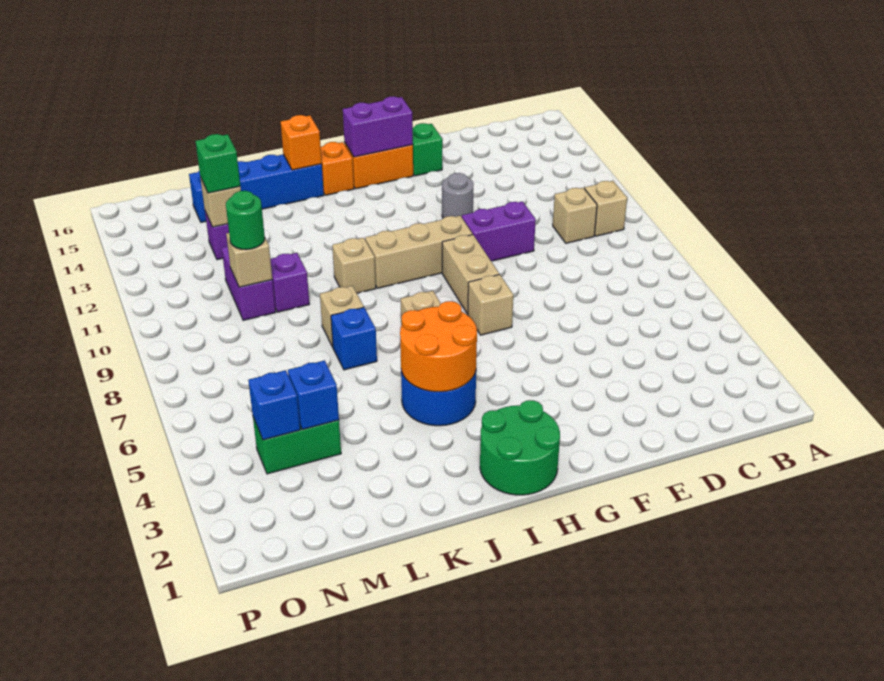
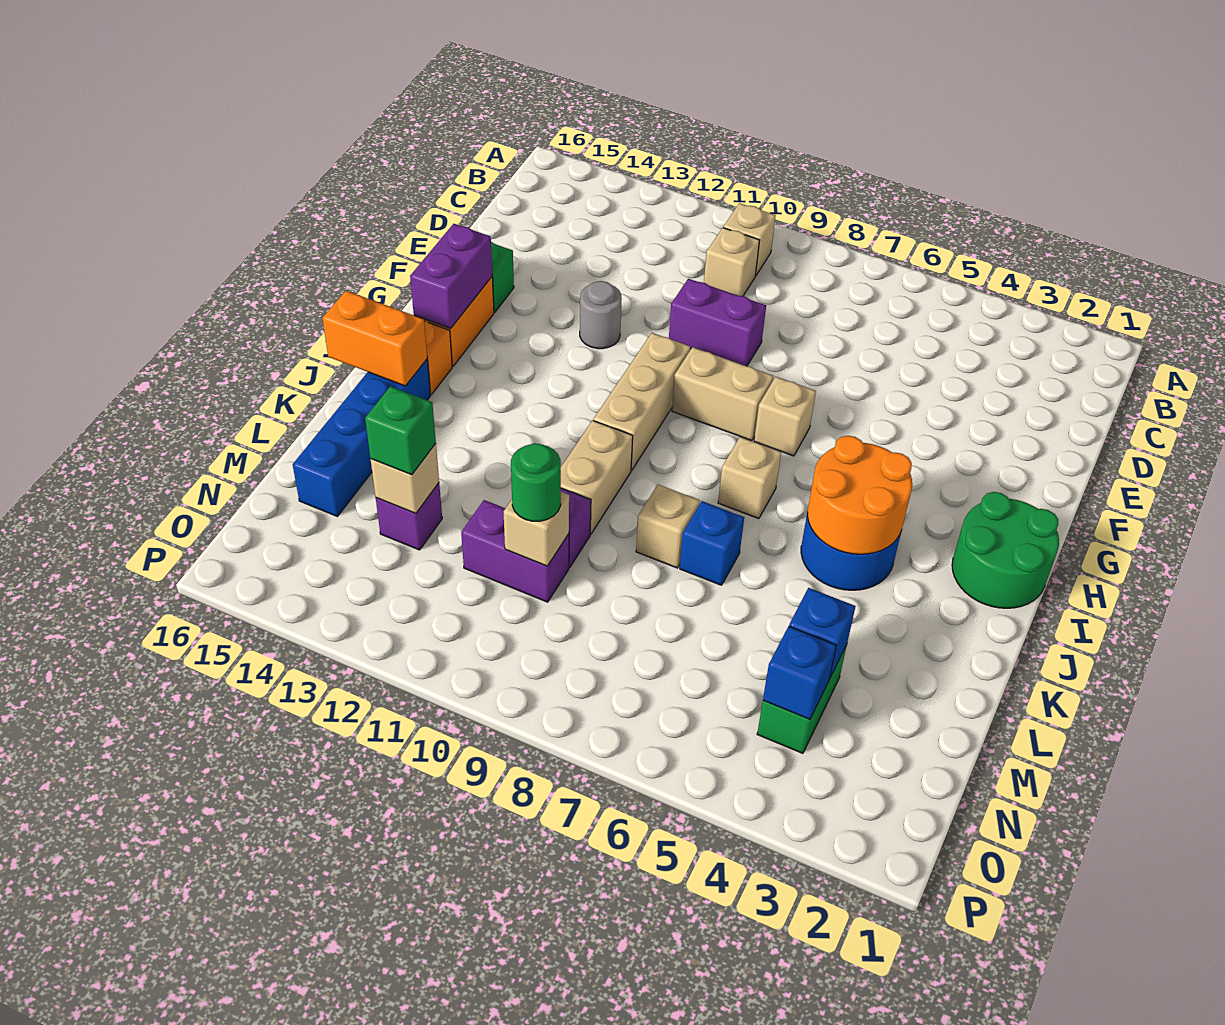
purple brick E10:F10 level 1 -> purple brick E9:E10 level 1
tan brick J10 level 1 -> tan brick J10:K10 level 1
orange brick J15 level 2 -> orange brick J15:J16 level 2

